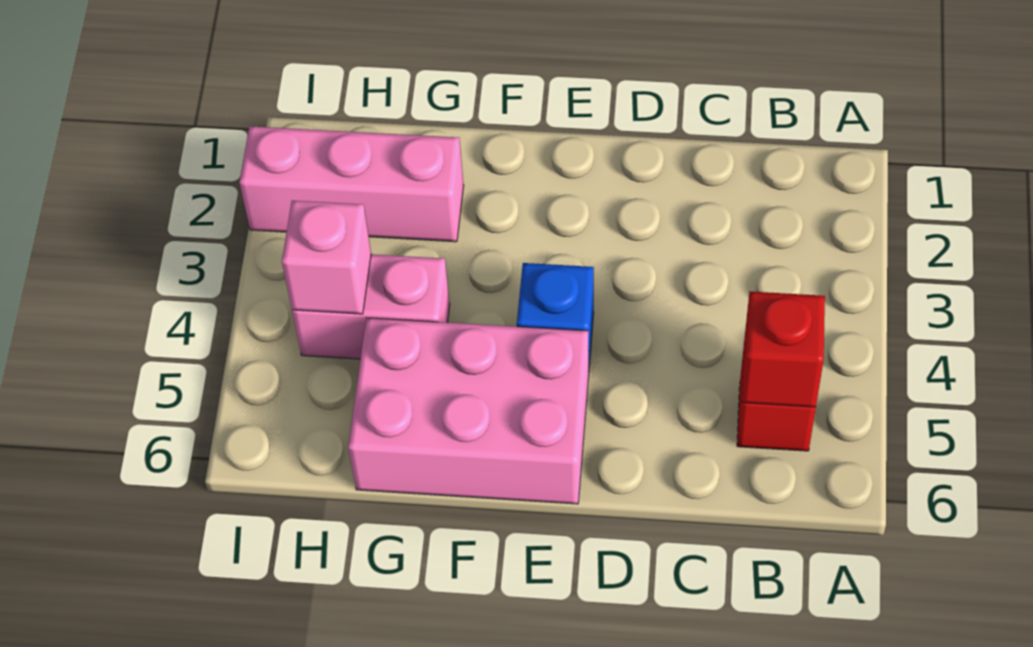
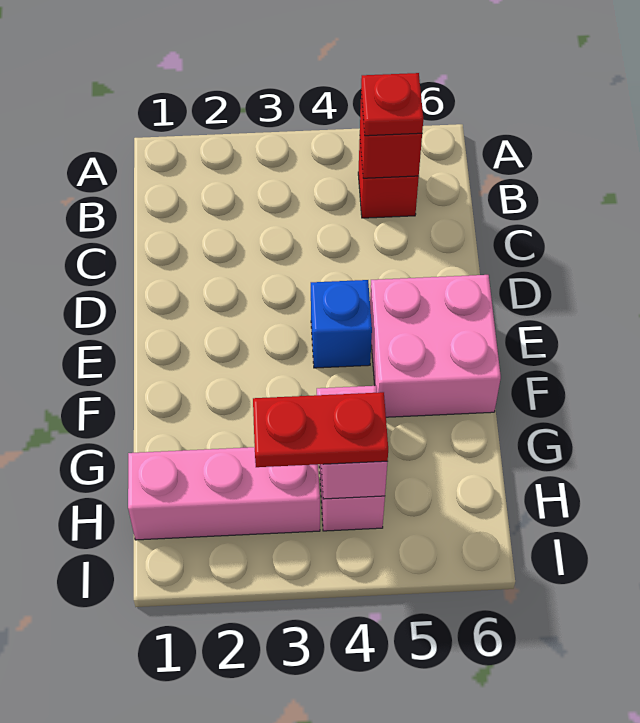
none -> red plate B5 level 3
pink brick E5:G6 level 1 -> pink brick E5:F6 level 1
pink brick G2:I2 level 1 -> pink brick H1:H3 level 1
none -> red plate H3:H4 level 3

